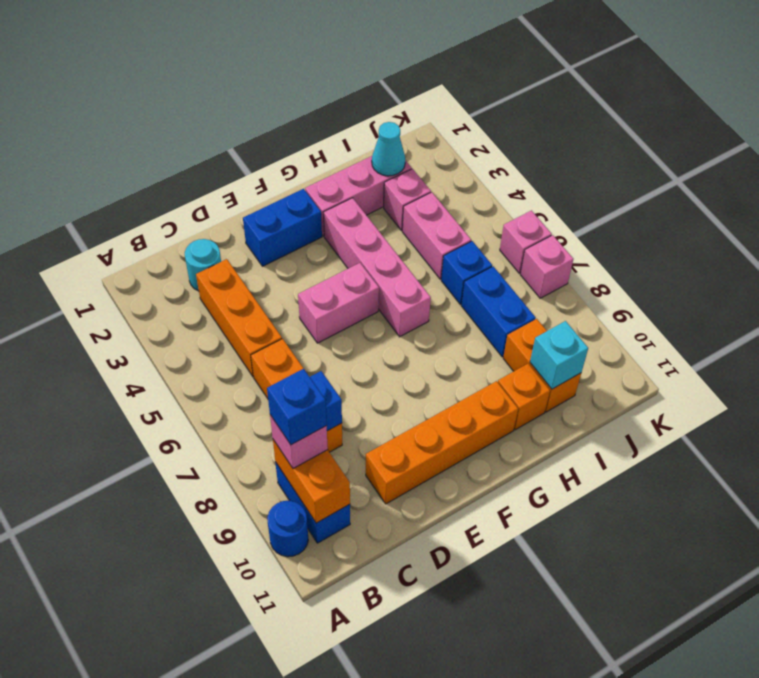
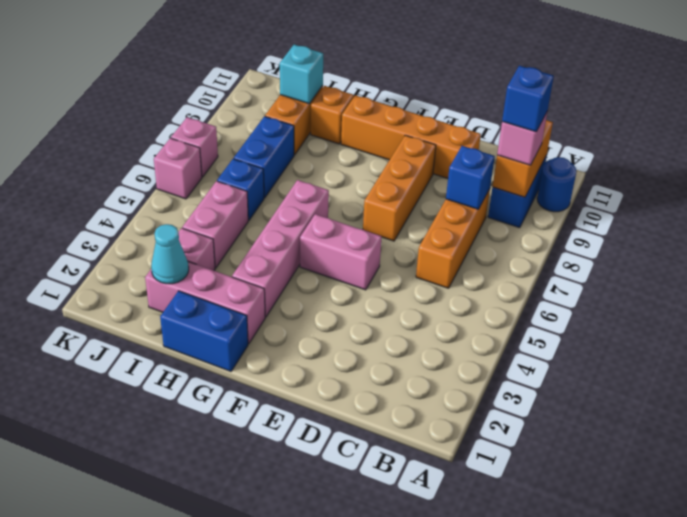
cyan round brick C2 level 1 -> none
orange brick C3:C5 level 1 -> orange brick E7:E9 level 1
blue brick E2:F2 level 1 -> blue brick G1:H1 level 1

